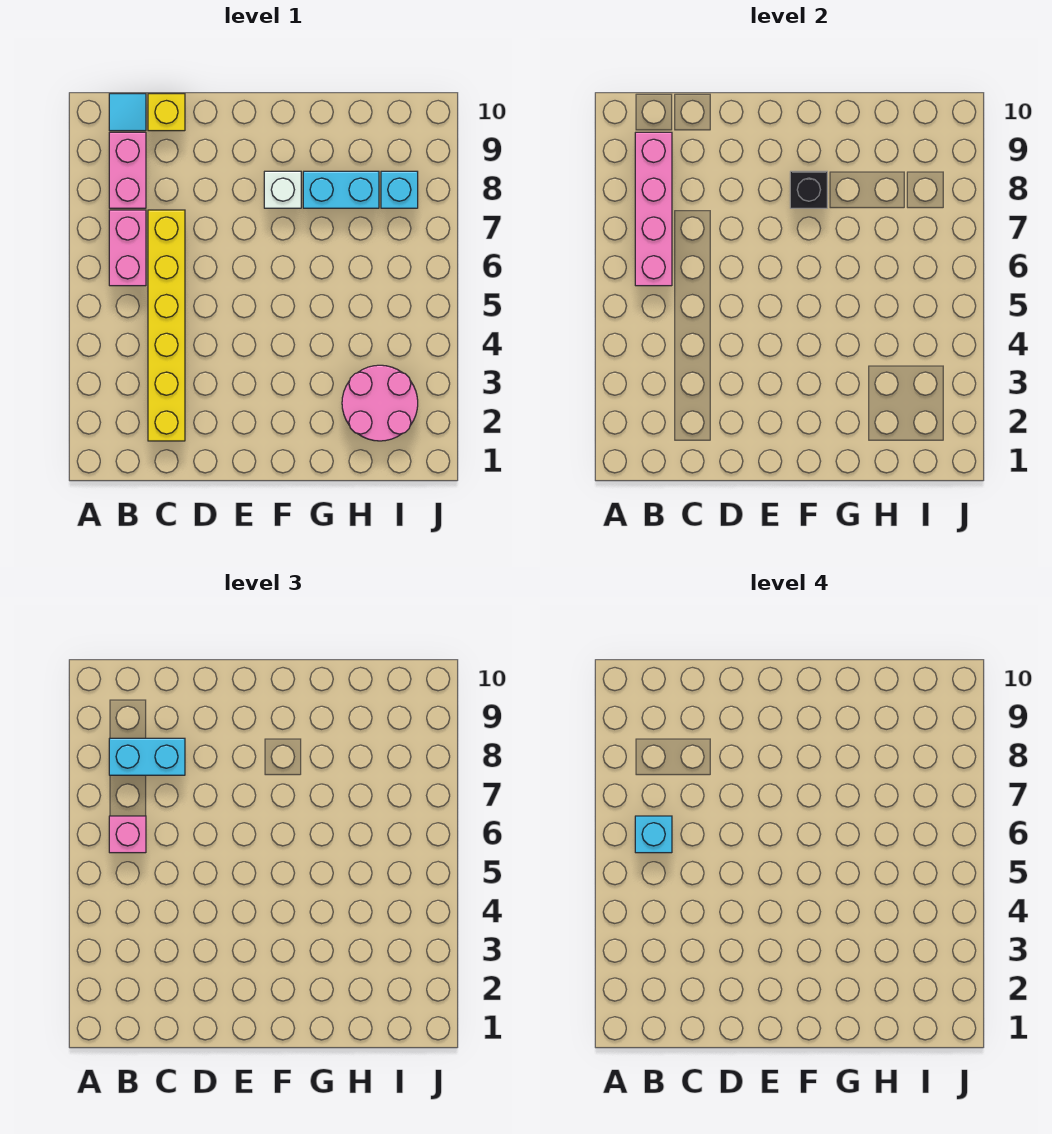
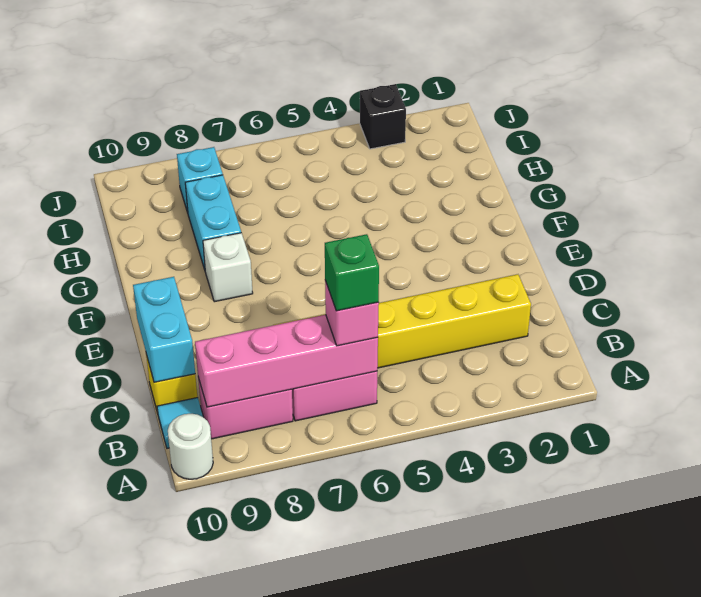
none -> white round brick A10 level 1
cyan brick B6 level 4 -> green brick B6 level 4
cyan brick B8:C8 level 3 -> cyan brick C10:D10 level 2
black brick F8 level 2 -> black brick J3 level 1
pink round brick H2:I3 level 1 -> none

